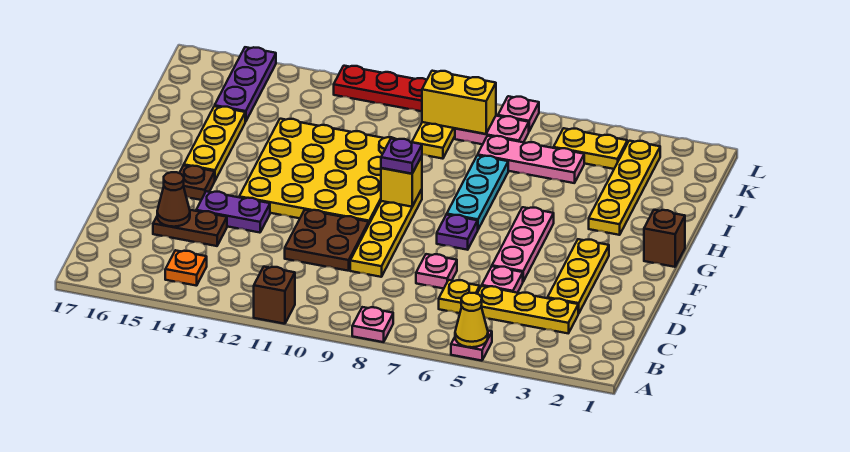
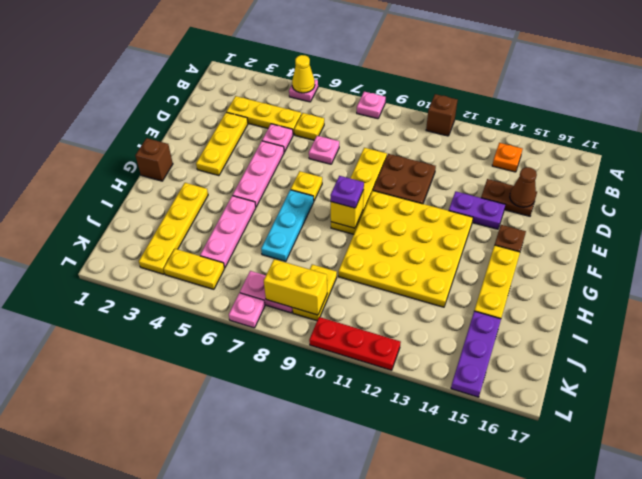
purple plate F7 level 1 -> yellow plate F7 level 1
pink plate J5:J7 level 1 -> pink plate H5:J5 level 1

